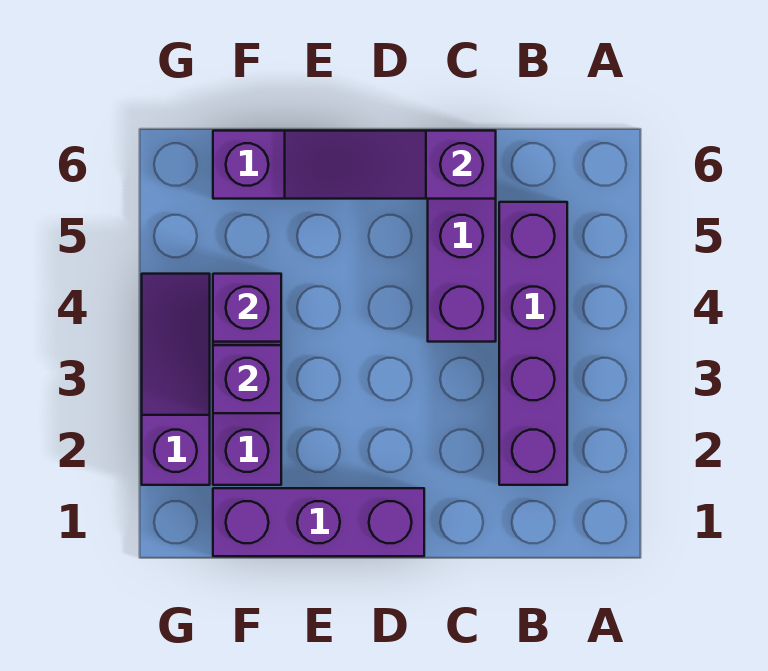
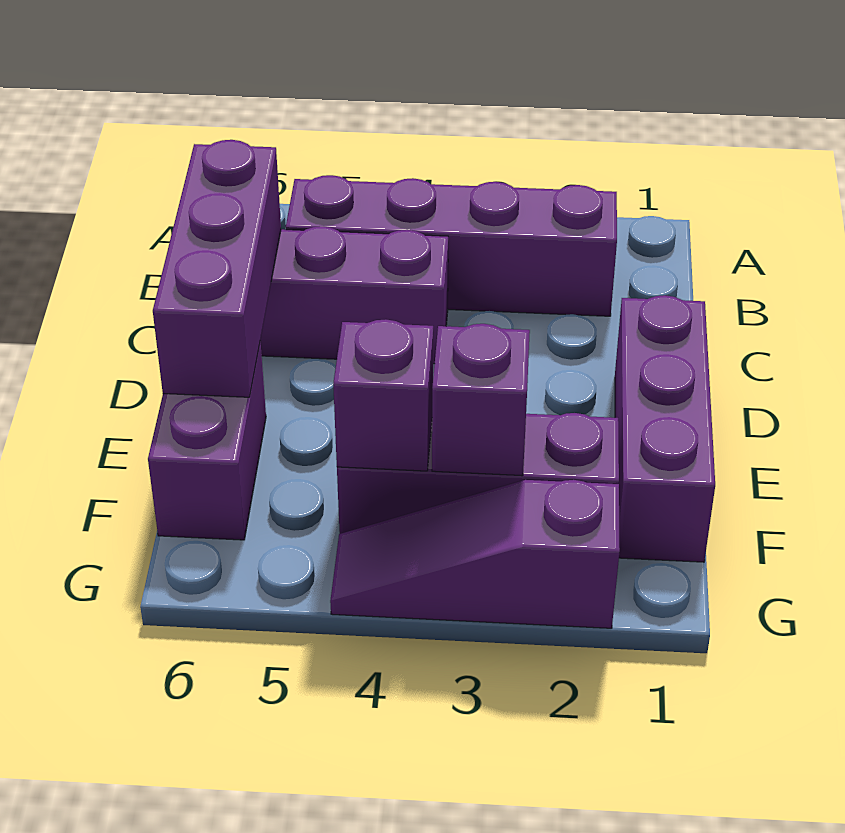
purple slope C6:E6 level 2 top C -> purple brick C6:E6 level 2

